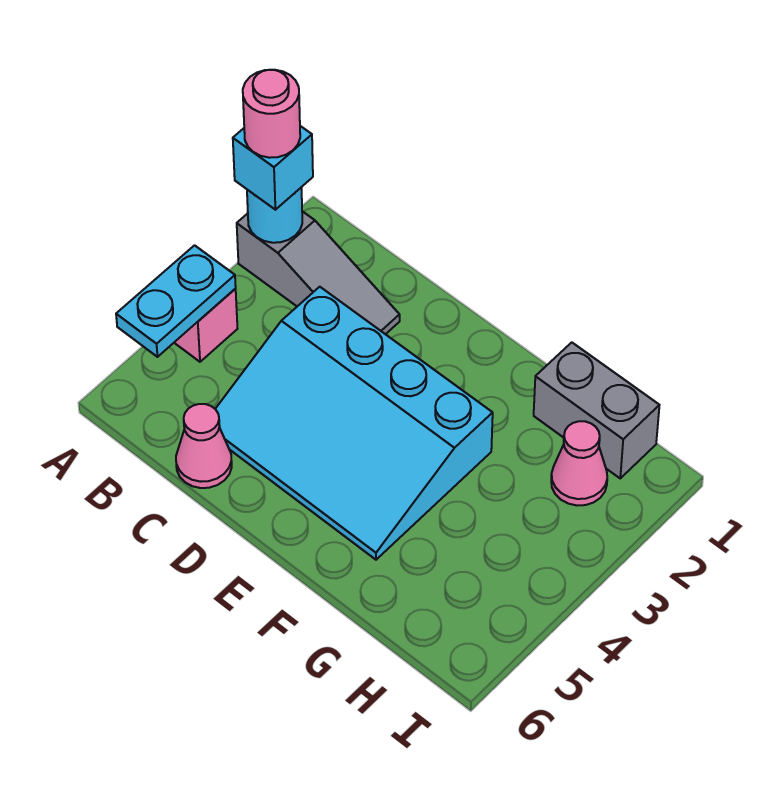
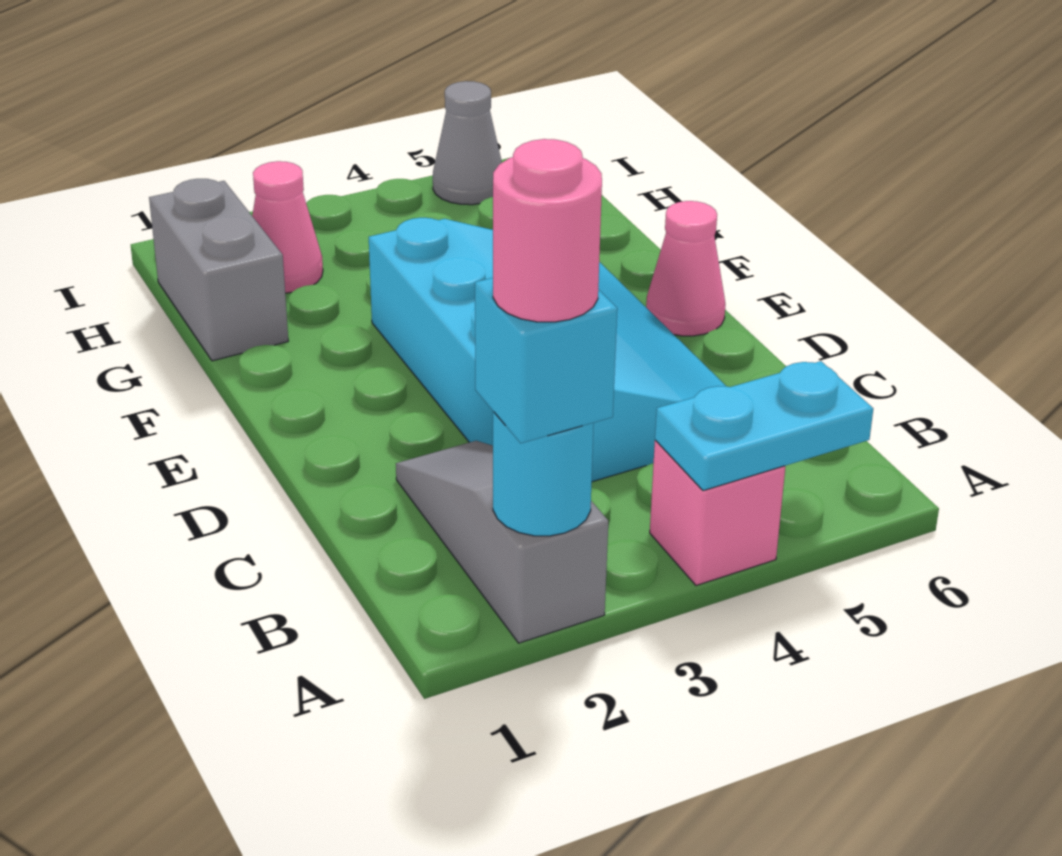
pink cone C6 level 1 -> pink cone E6 level 1
none -> grey cone I5 level 1

